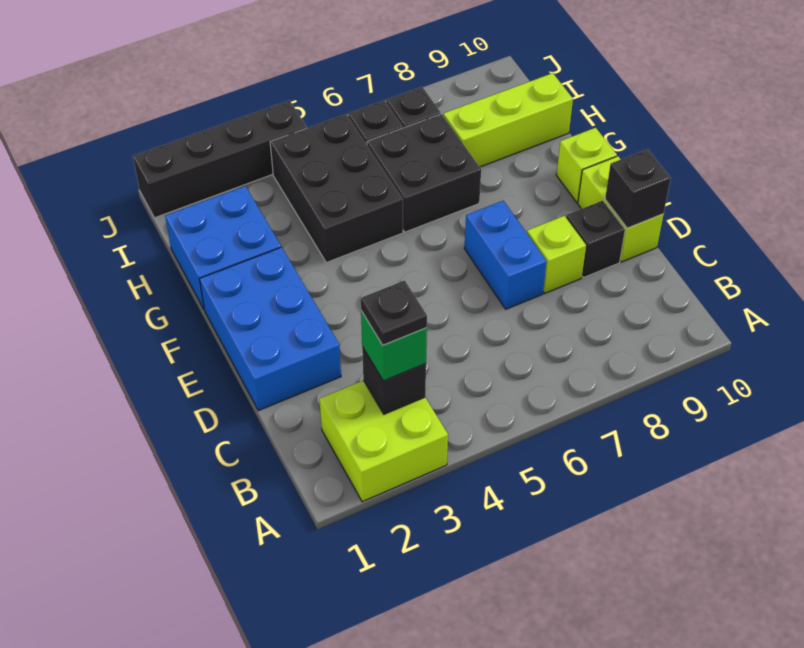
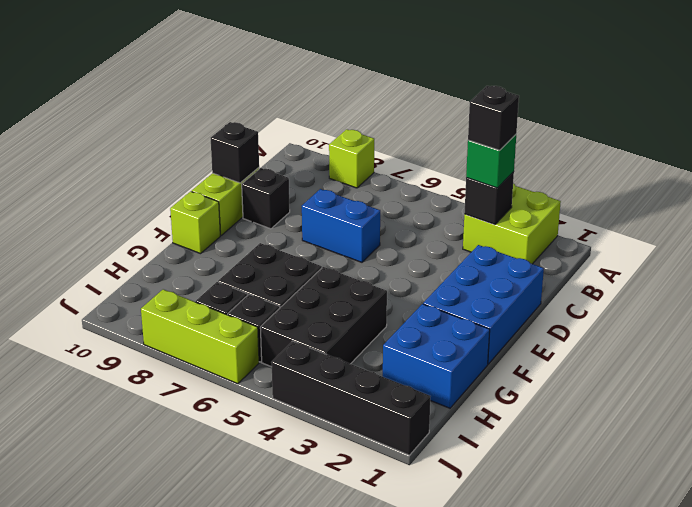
black plate B3 level 4 -> black brick B3 level 4
blue brick D7:E7 level 1 -> blue brick D6:D7 level 1
lime brick D8 level 1 -> lime brick A8 level 1
lime brick H8:H10 level 1 -> lime brick J6:J8 level 1

